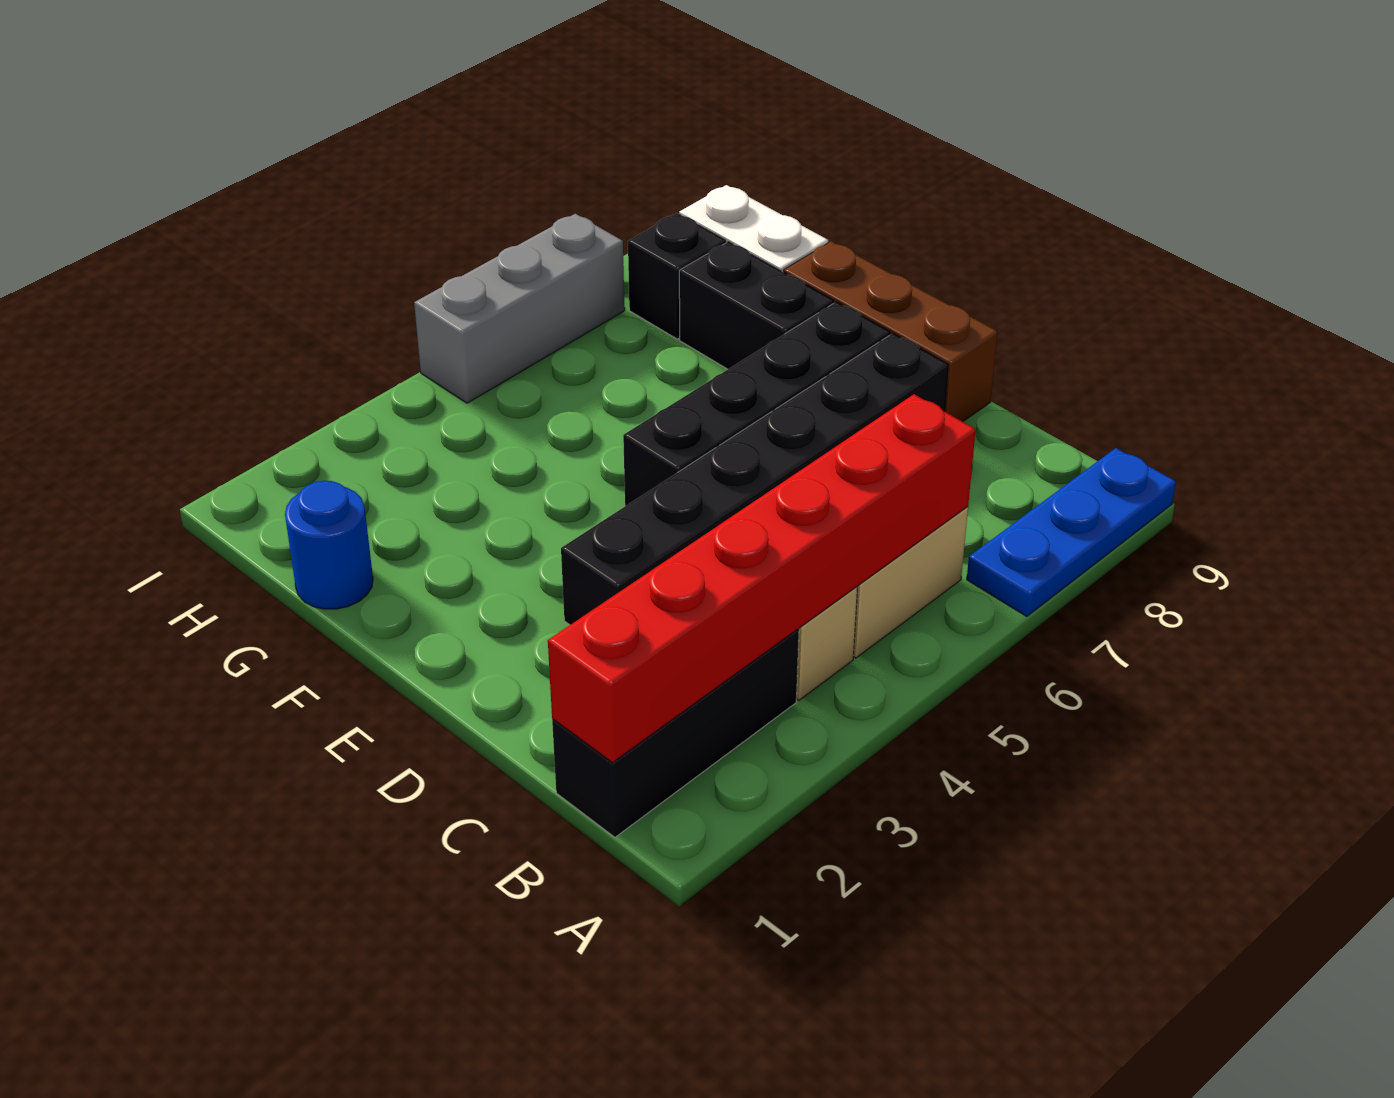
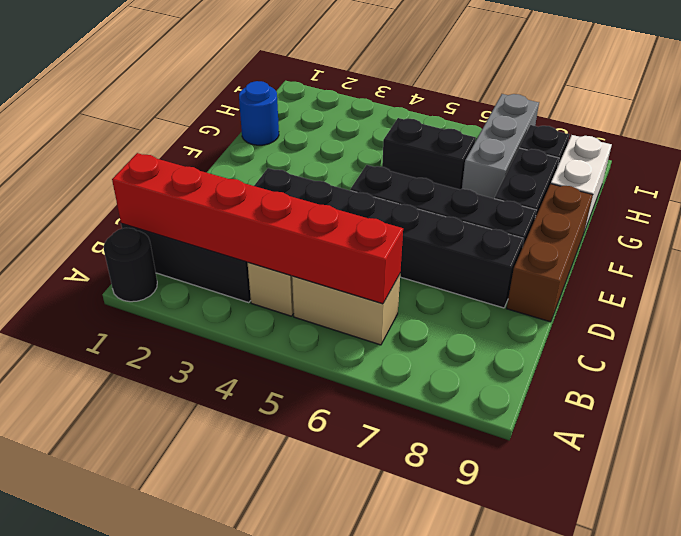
none -> black round brick A1 level 1
blue plate A7:A9 level 1 -> none
none -> black brick G5:G6 level 1
grey brick I5:I7 level 1 -> grey brick G7:I7 level 1

